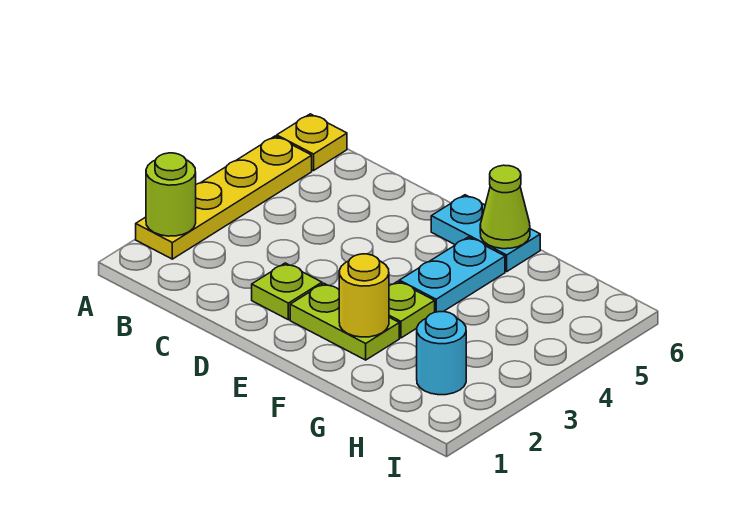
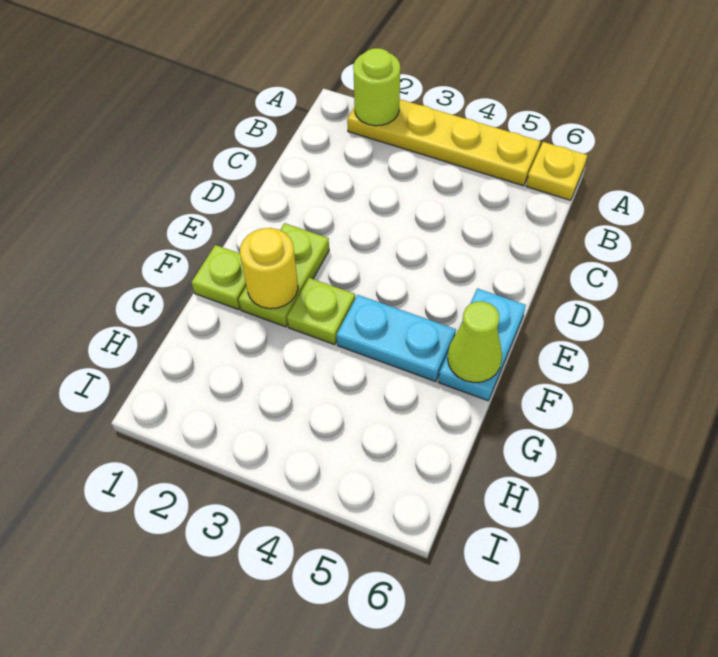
lime plate D2 level 1 -> lime plate F1 level 1
cyan round brick H2 level 1 -> none

